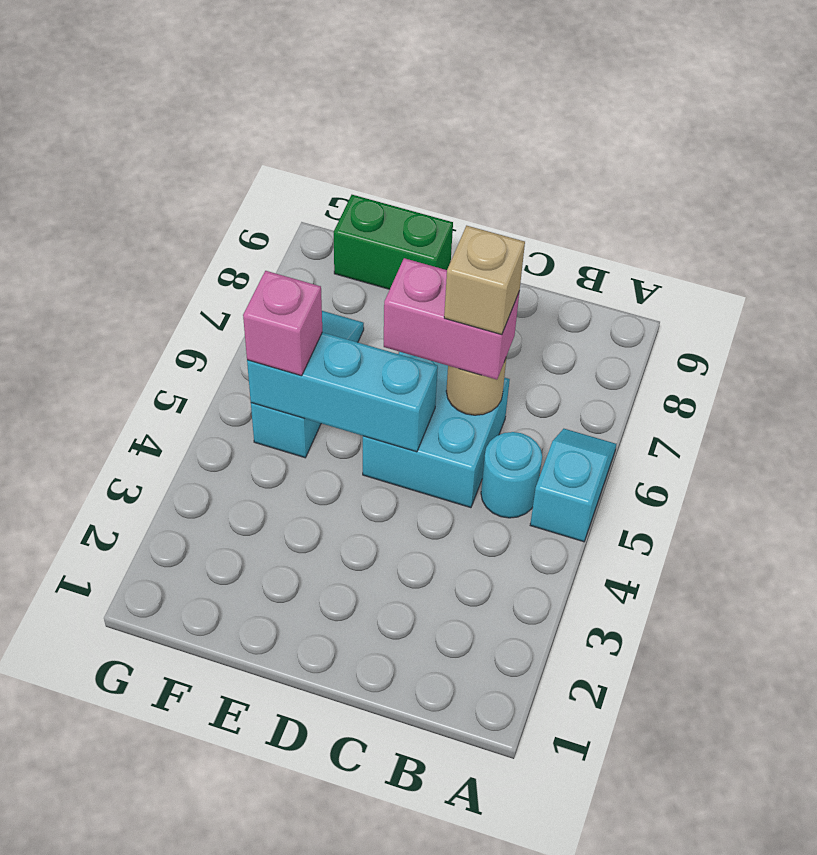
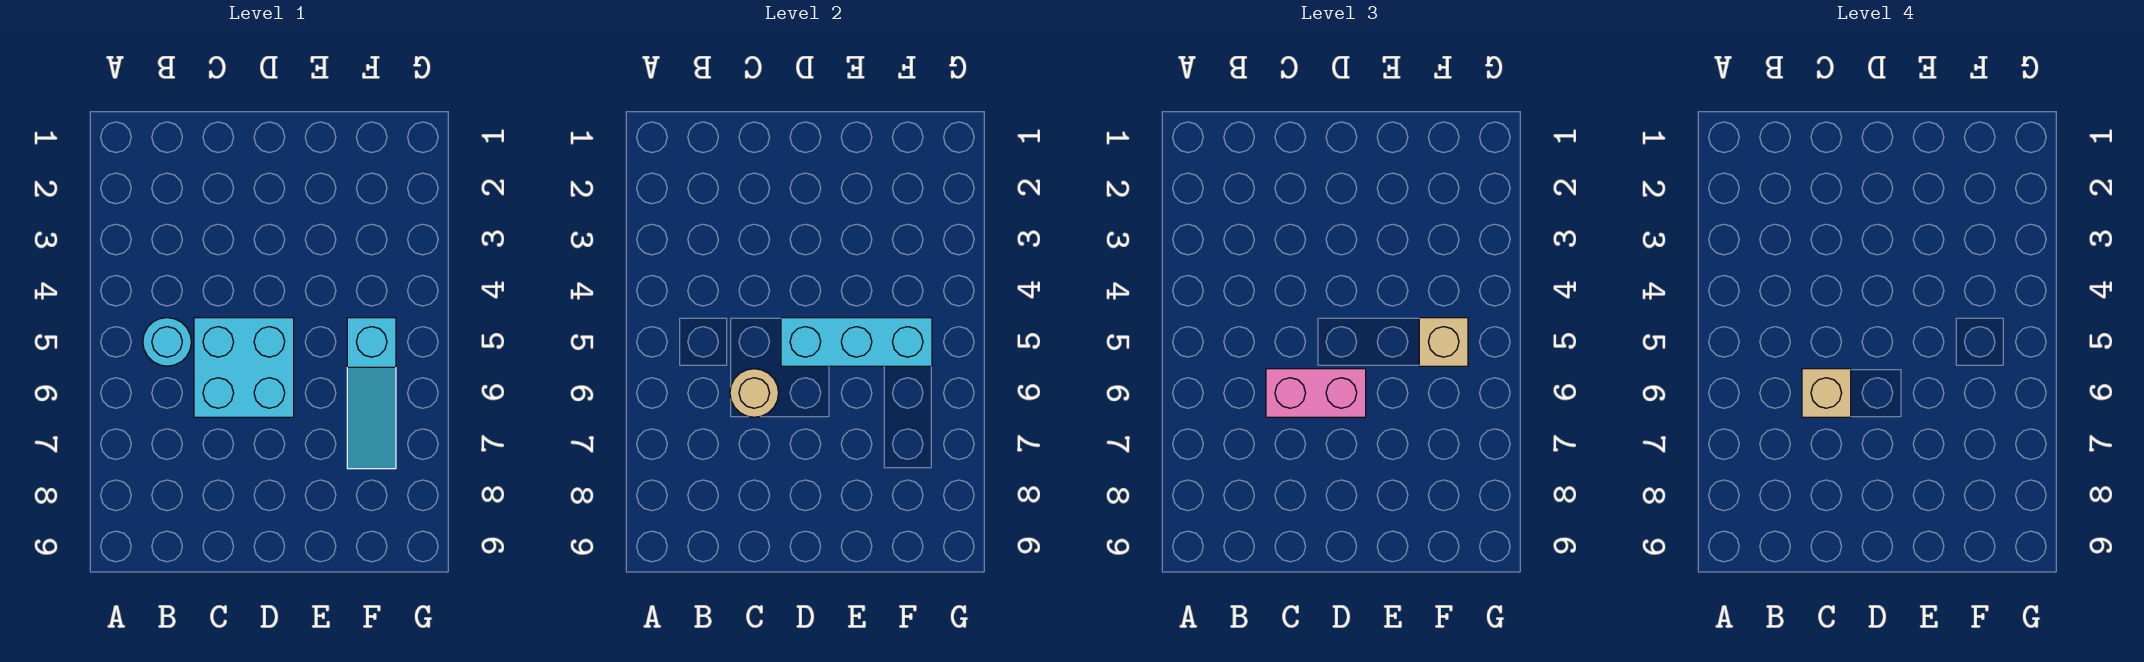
cyan slope A5:A6 level 1 top 5 -> none
green brick E9:F9 level 1 -> none
pink brick F5 level 3 -> tan brick F5 level 3

